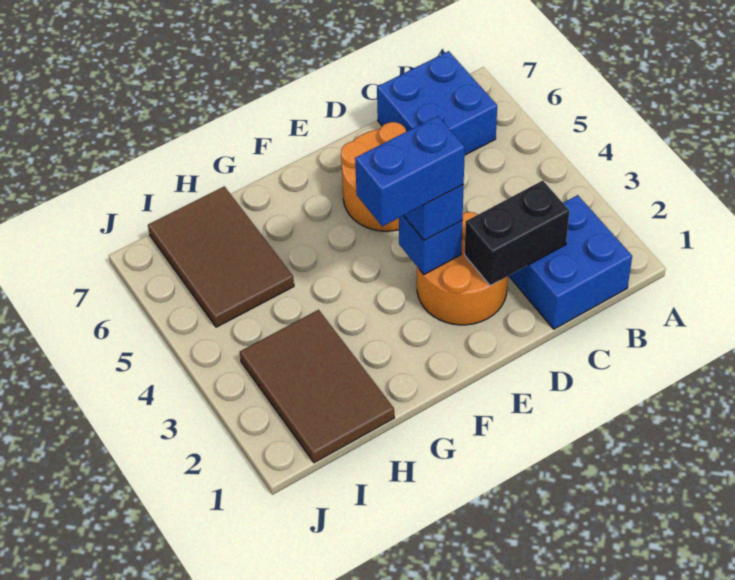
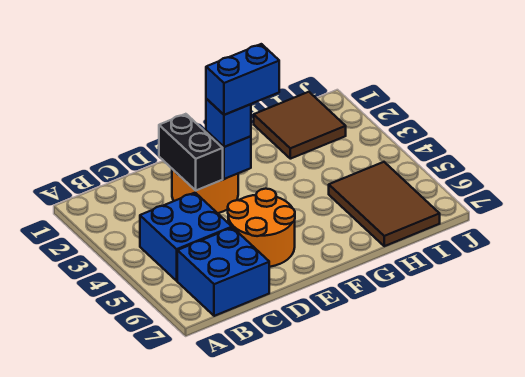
blue brick B1:C2 level 1 -> blue brick B4:C5 level 1
black brick C2:D2 level 2 -> black brick D2:D3 level 2
brown tile H1:I3 level 1 -> brown tile H1:I2 level 1

